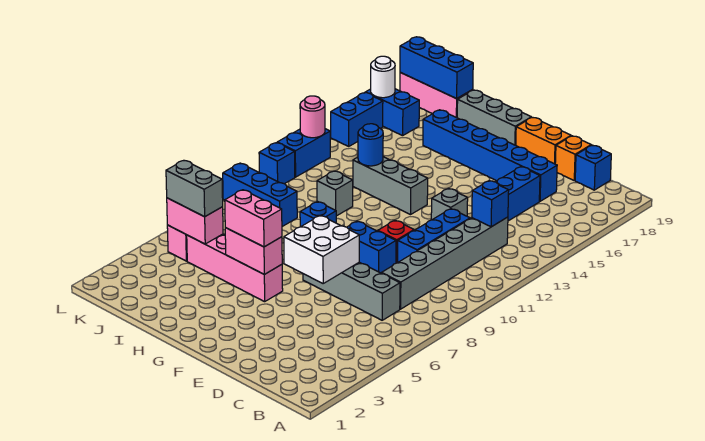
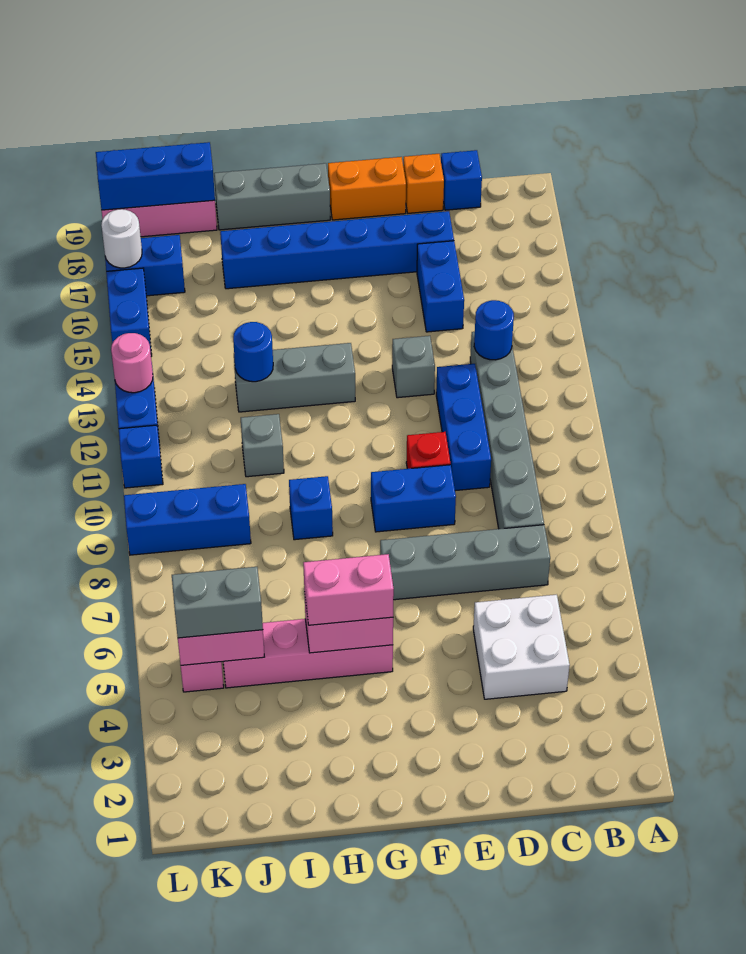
blue brick C13 level 2 -> blue round brick C13 level 2
white brick E6:F7 level 2 -> white brick C4:D5 level 1

